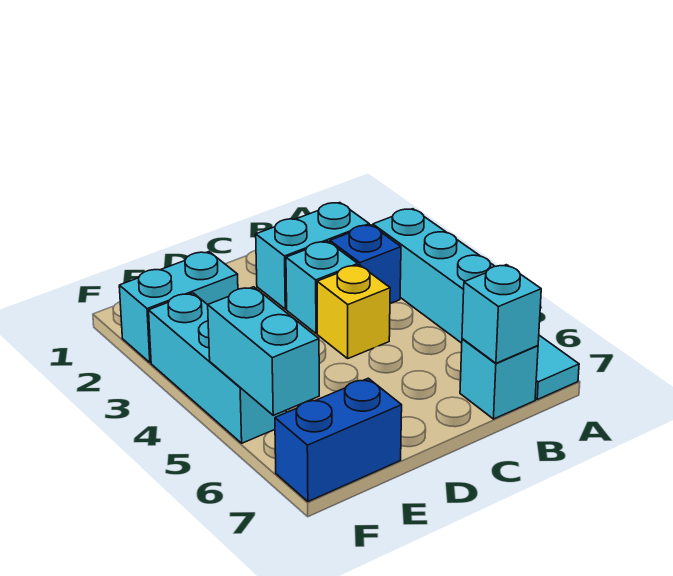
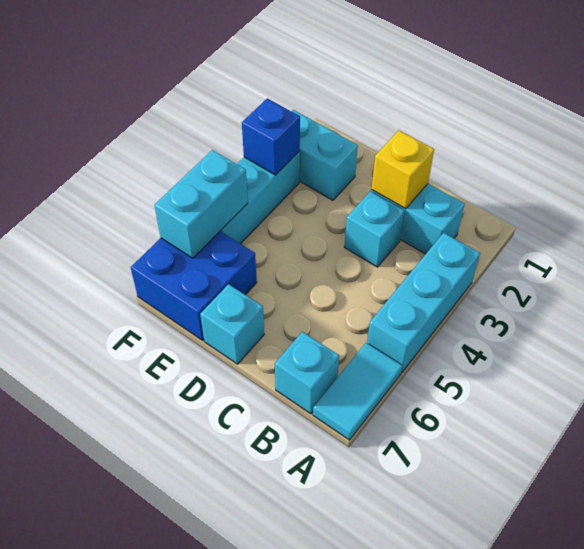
blue brick B3 level 1 -> blue brick F3 level 2
cyan brick B7 level 2 -> cyan brick D7 level 1
yellow brick C4 level 1 -> yellow brick C2 level 2
blue brick E7:F7 level 1 -> blue brick E6:F7 level 1

